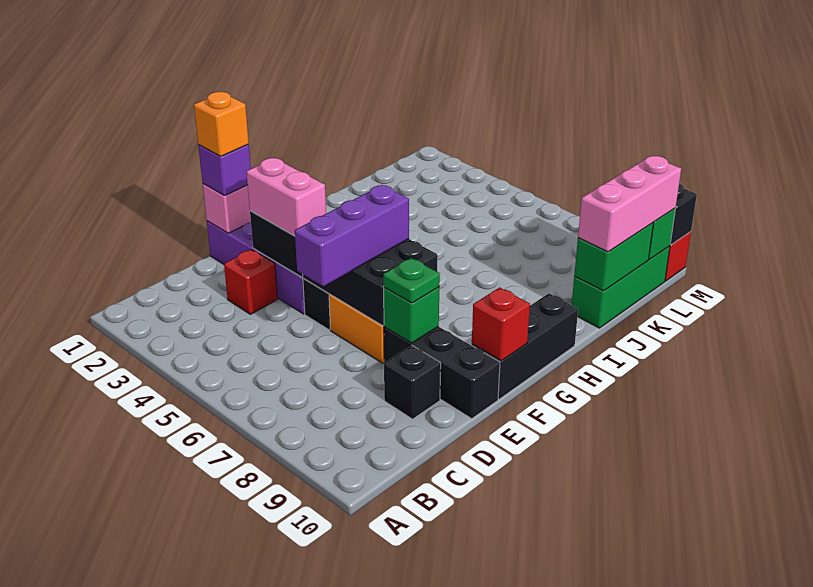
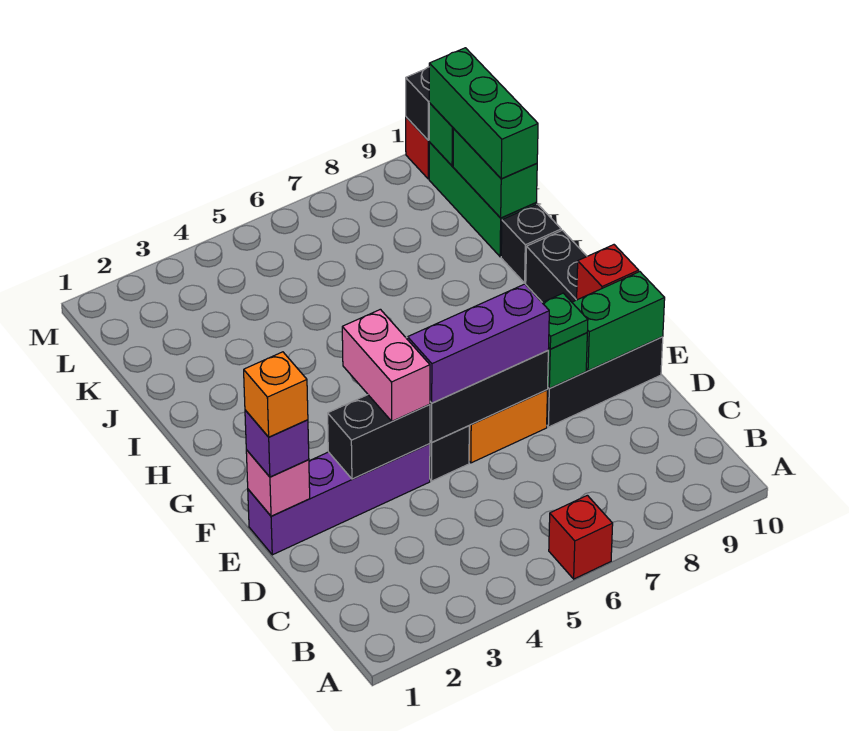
red brick D3 level 1 -> red brick A6 level 1
purple brick D6:F6 level 3 -> purple brick E5:E7 level 3
black brick D9 level 1 -> black brick I10 level 1
pink brick E3:E4 level 3 -> pink brick E4:F4 level 3
none -> green brick E9:E10 level 2
pink brick J10:L10 level 3 -> green brick J10:L10 level 3

